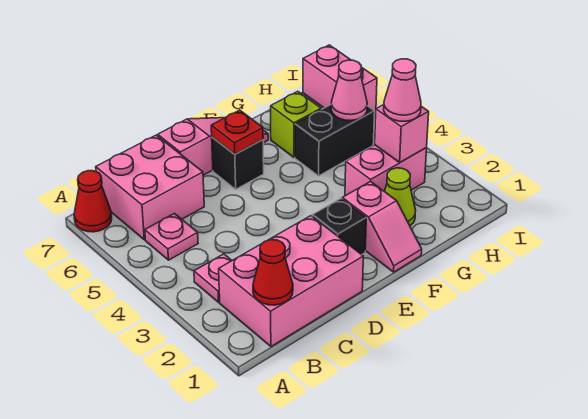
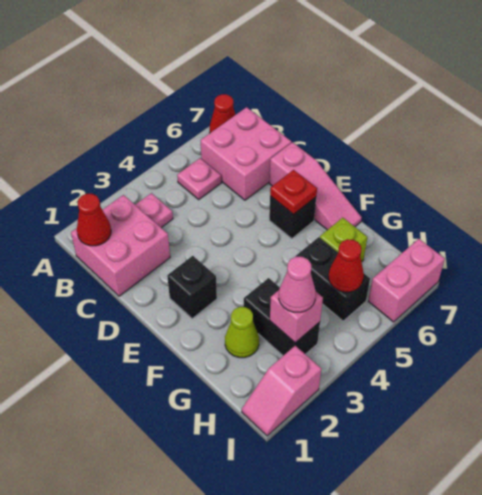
pink brick B1:D2 level 1 -> pink brick B1:C2 level 1
pink slope F1:F2 level 1 top 2 -> pink slope I1:I2 level 1 top 2
pink brick G3:H3 level 1 -> black brick G3:H3 level 1
pink cone H5 level 2 -> red cone H5 level 2

